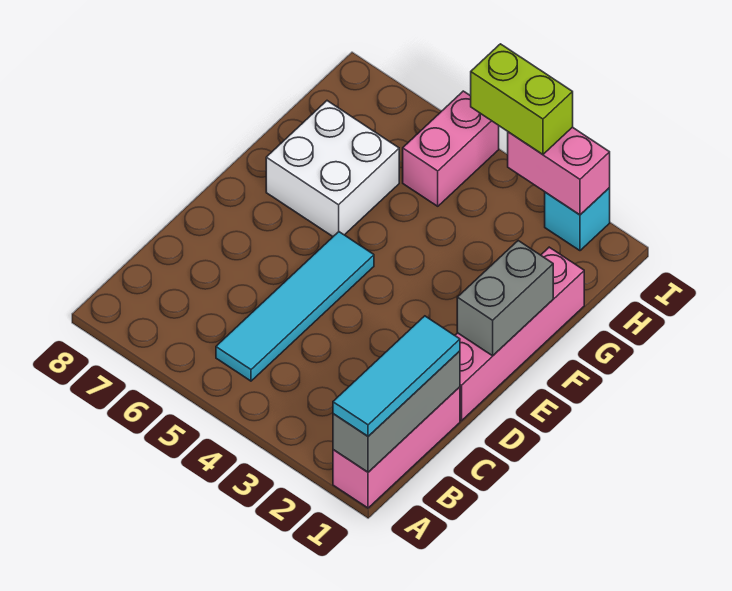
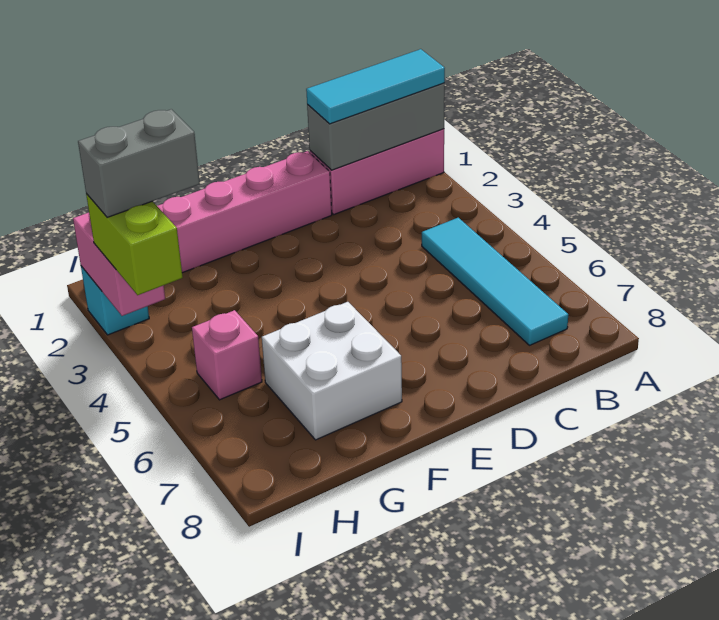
cyan tile B5:E5 level 1 -> cyan tile B4:B7 level 1
grey brick E1:F1 level 2 -> grey brick H3:I3 level 4
pink brick H5:I5 level 1 -> pink brick H5 level 1

